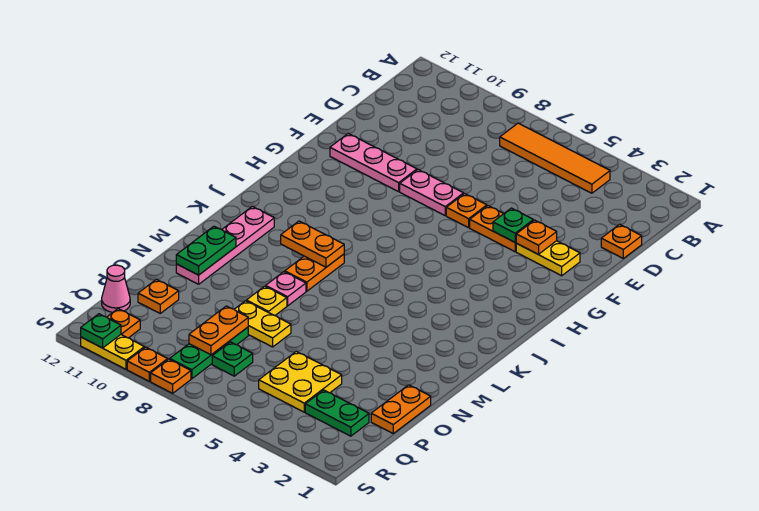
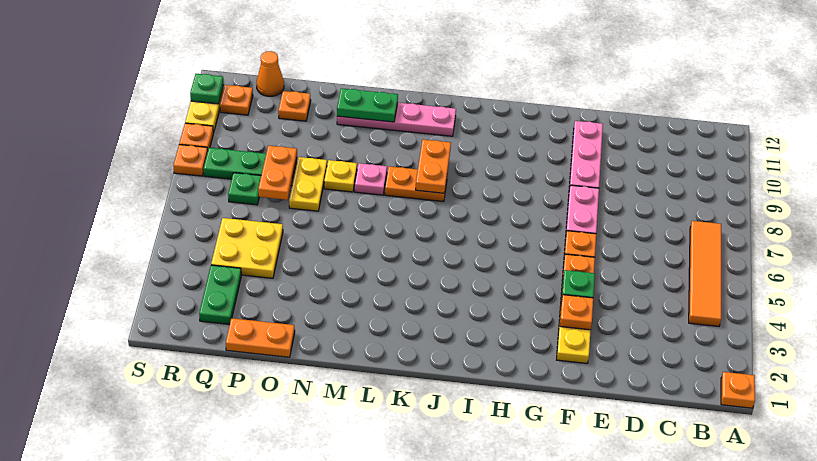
orange plate D1 level 1 -> orange plate A1 level 1
orange plate P8:Q8 level 2 -> orange plate P7:P8 level 2
pink cone Q12 level 1 -> orange cone Q12 level 1

